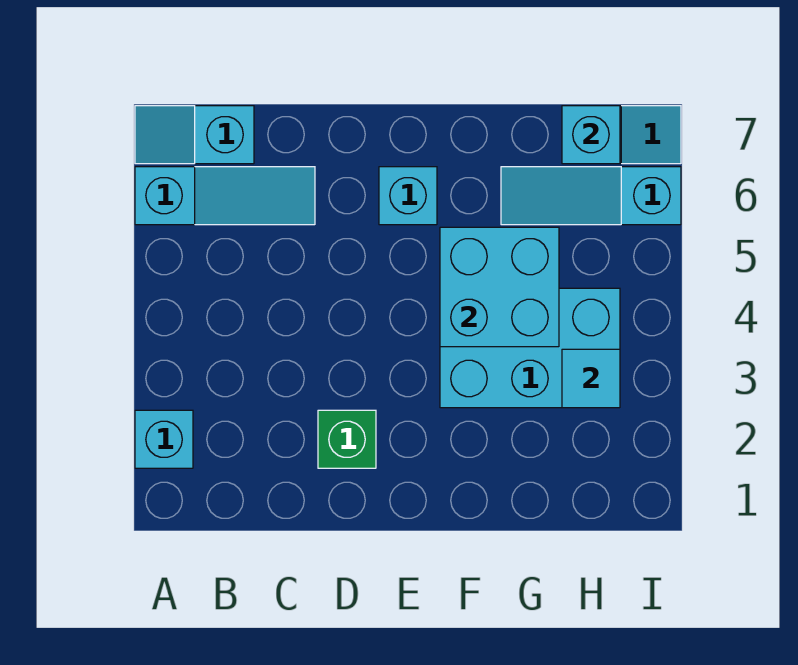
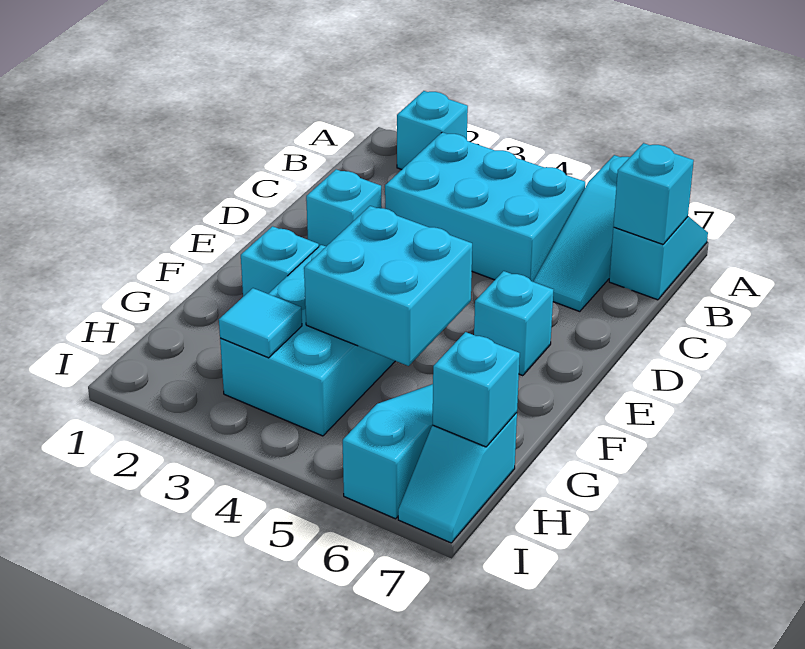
none -> cyan brick B3:C5 level 1
none -> cyan brick B7 level 2
green brick D2 level 1 -> cyan brick D2 level 1
none -> cyan brick F2 level 1

